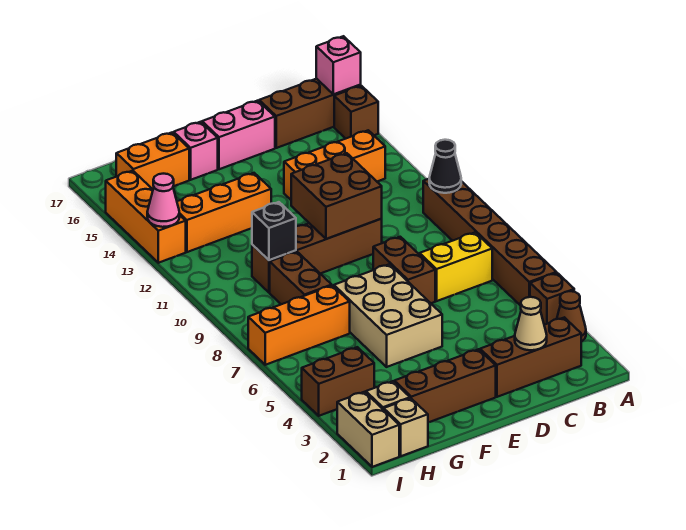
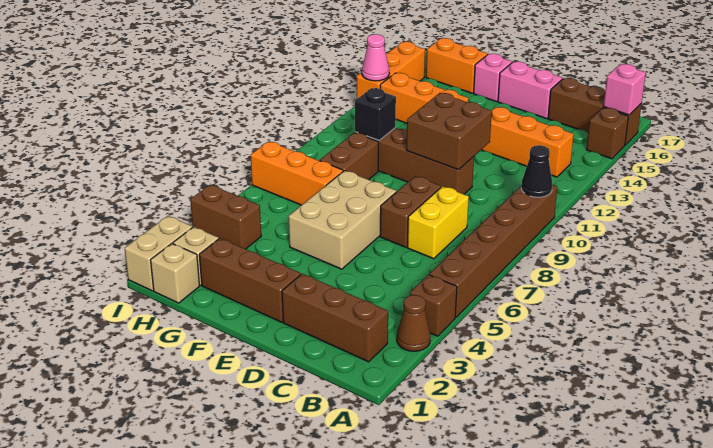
yellow brick B7:C7 level 1 -> yellow brick C7:C8 level 1
tan cone C2 level 2 -> none

